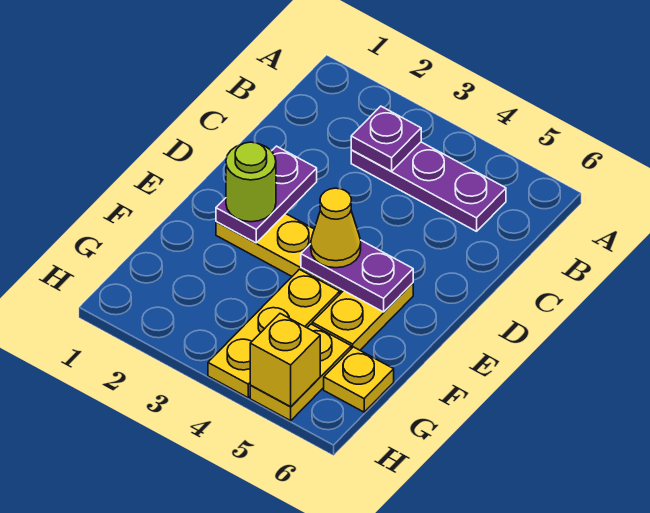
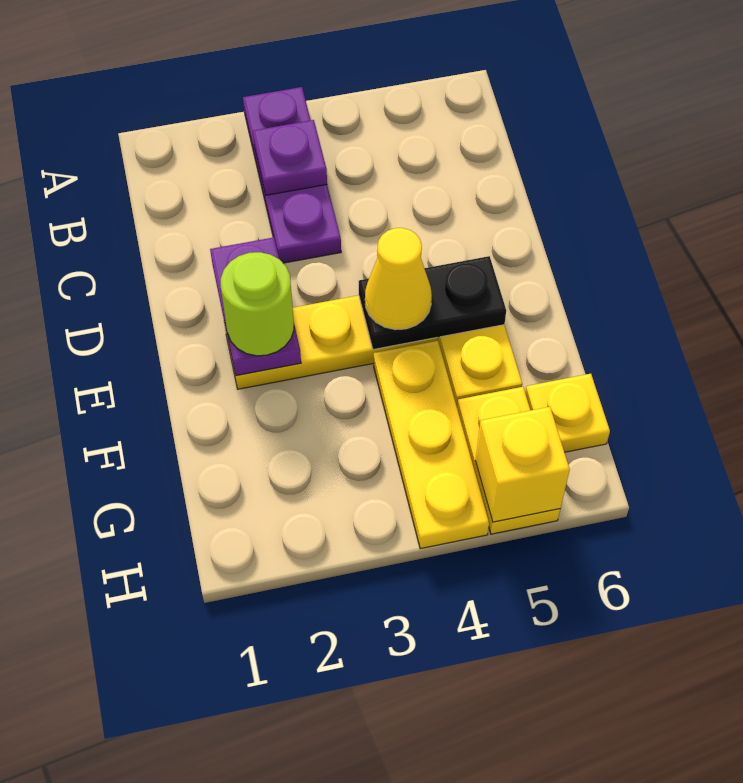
purple plate B3:B5 level 1 -> purple plate A3:C3 level 1
purple plate E4:E5 level 2 -> black plate E4:E5 level 2

